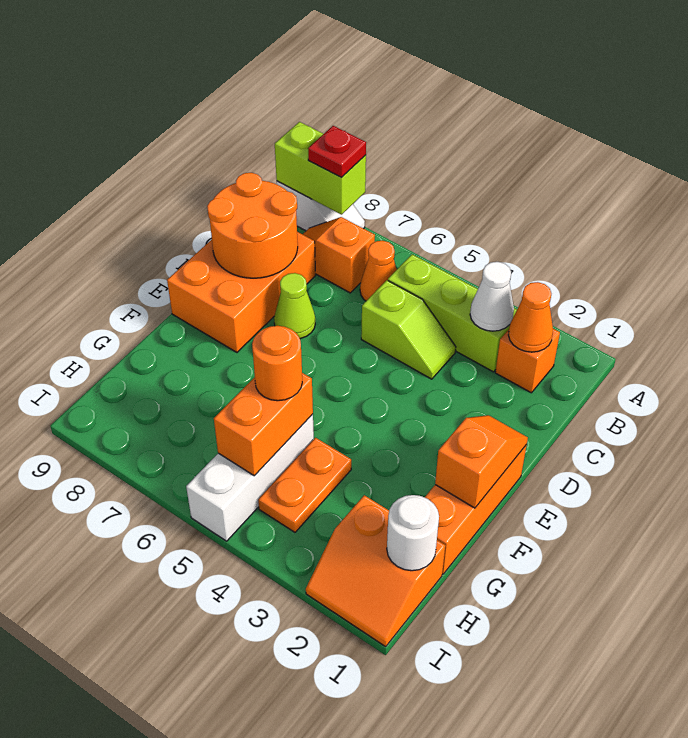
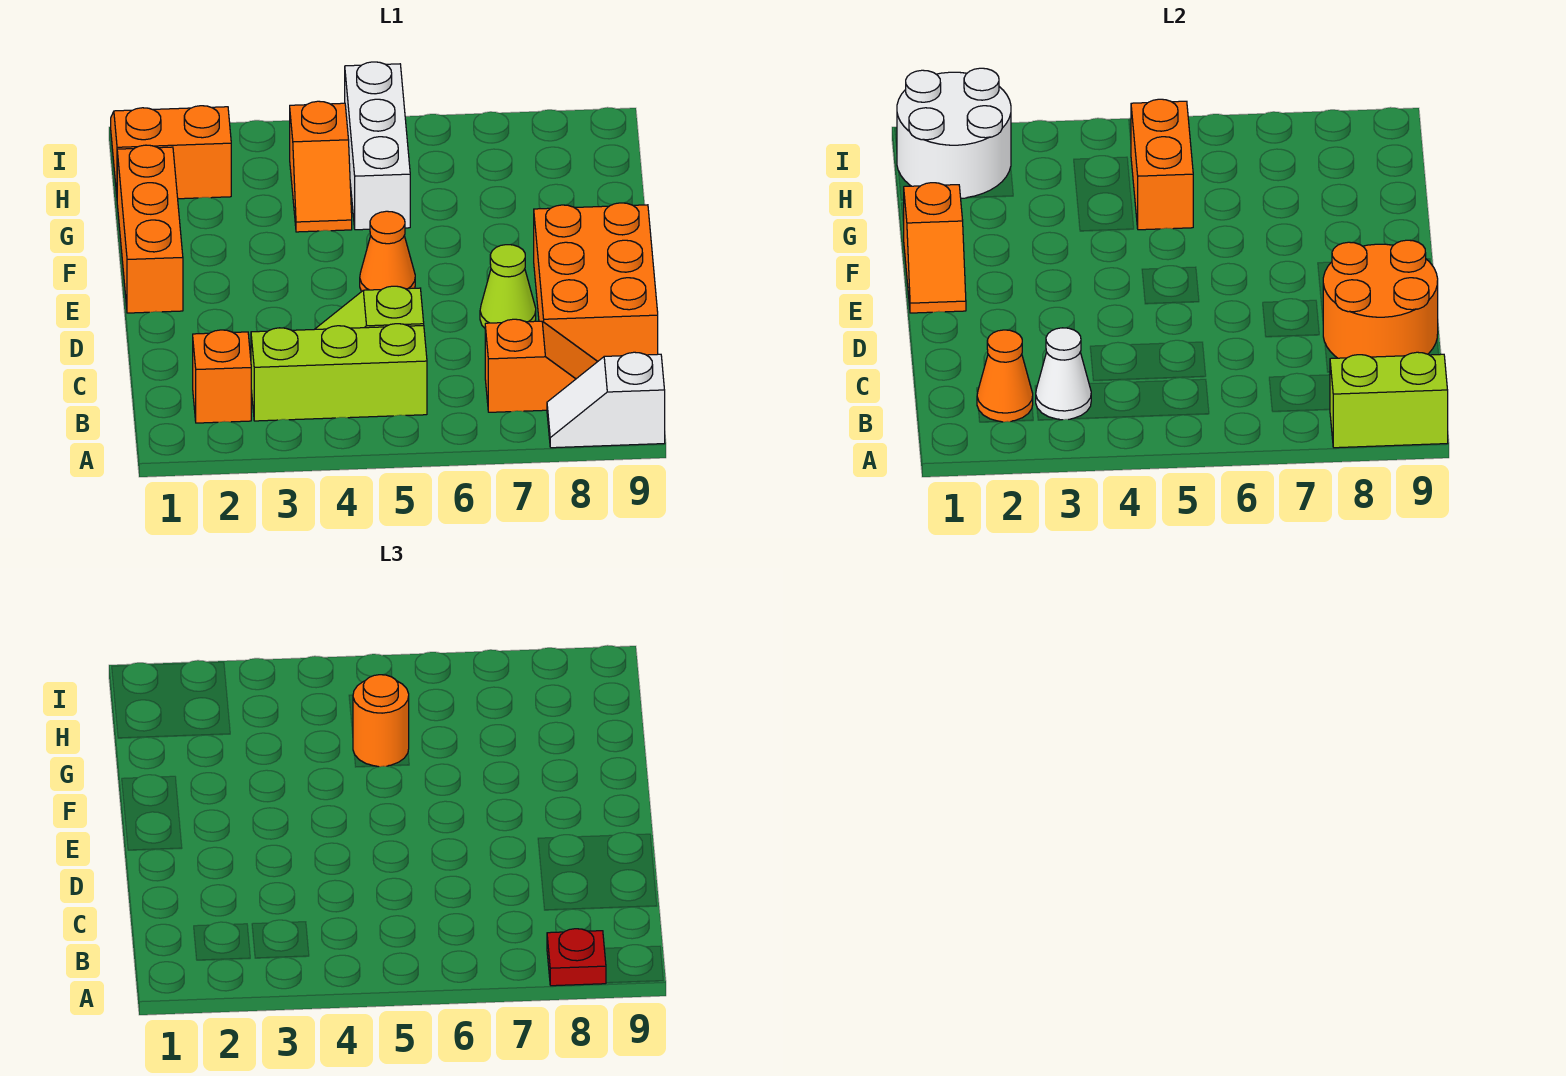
orange cone B6 level 1 -> orange cone E5 level 1
orange plate G4:H4 level 1 -> orange slope G4:H4 level 1 top H
white round brick H1 level 2 -> white round brick H1:I2 level 2

